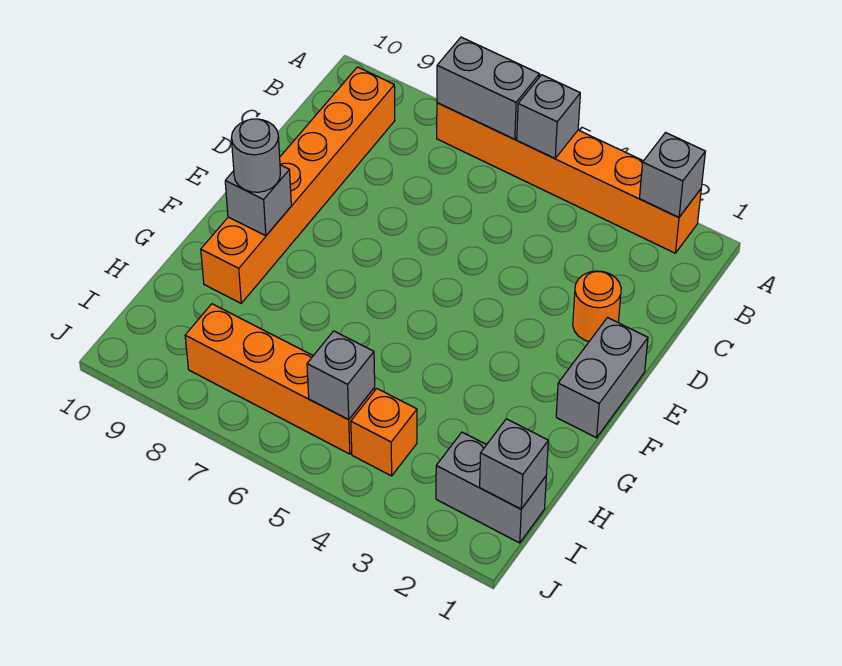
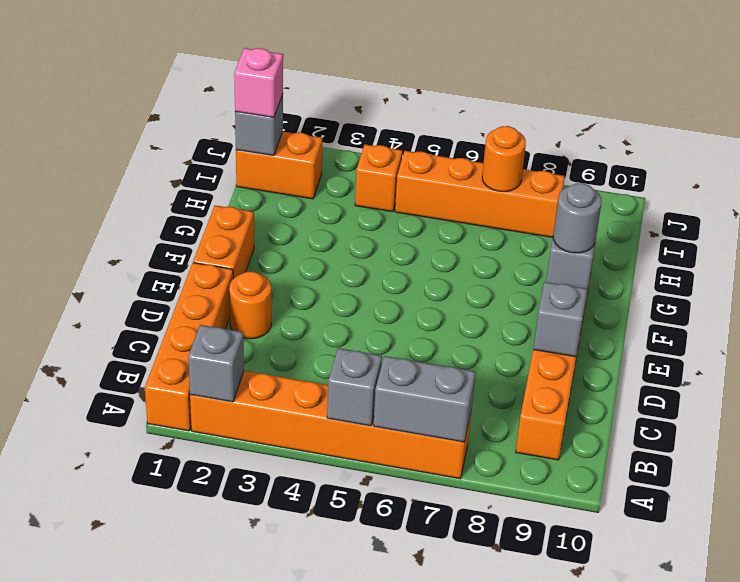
none -> orange brick A1:D1 level 1
grey brick E1:F1 level 1 -> orange brick E1:F1 level 1
grey brick I1:I2 level 1 -> orange brick I1:I2 level 1
none -> pink brick I1 level 3
grey brick I5 level 2 -> grey brick D9 level 2
none -> orange round brick I7 level 2

